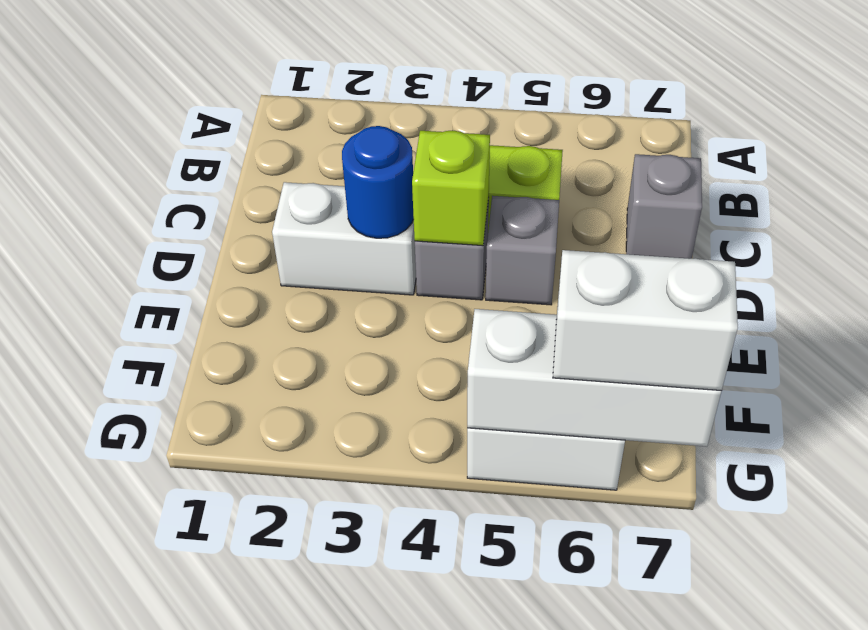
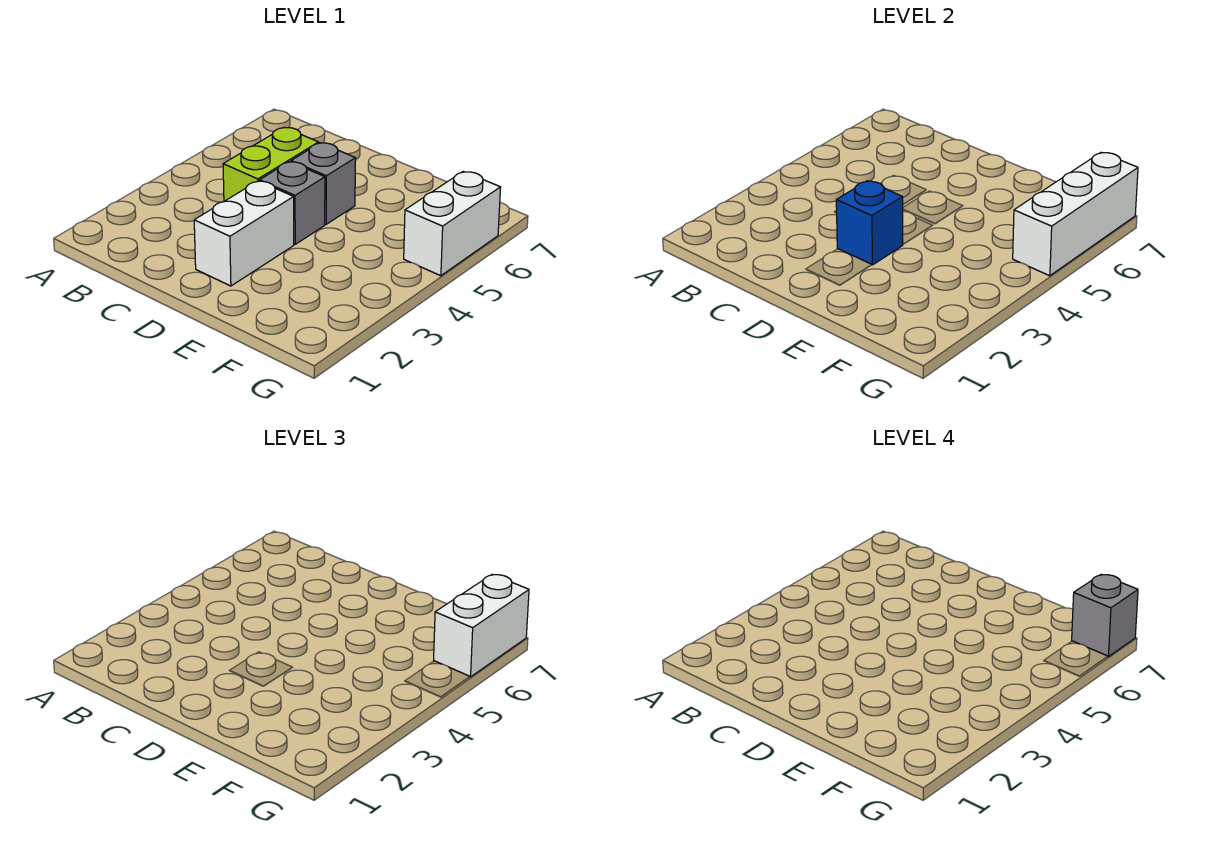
grey brick C7 level 1 -> grey brick G7 level 4
blue round brick D3 level 2 -> blue brick D3 level 2
lime brick D4 level 2 -> none

